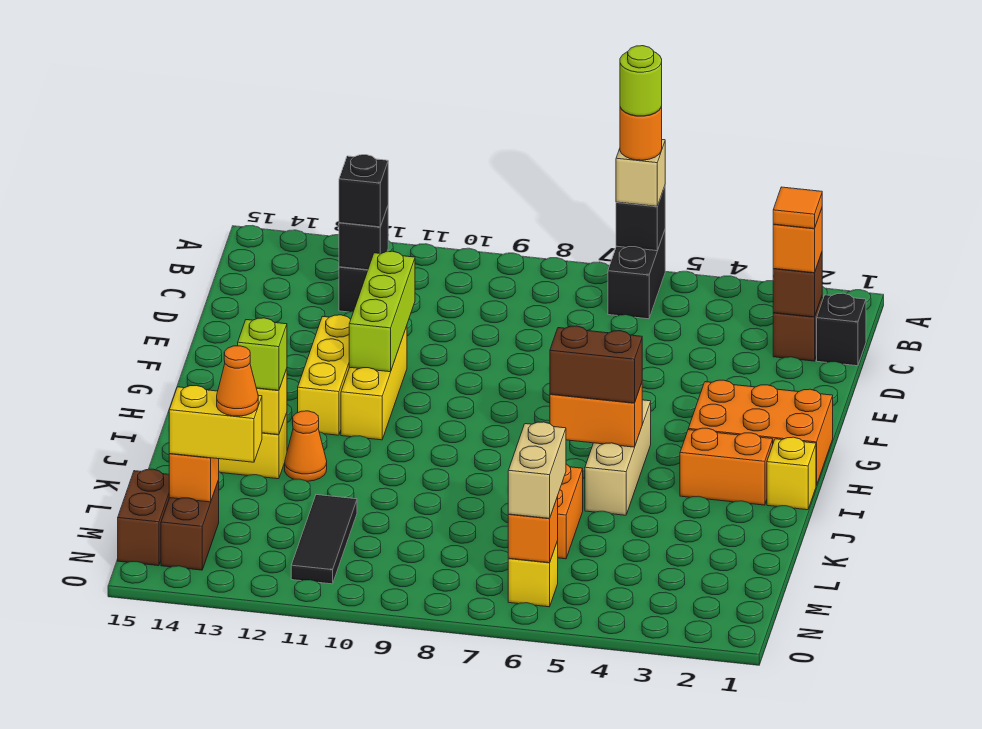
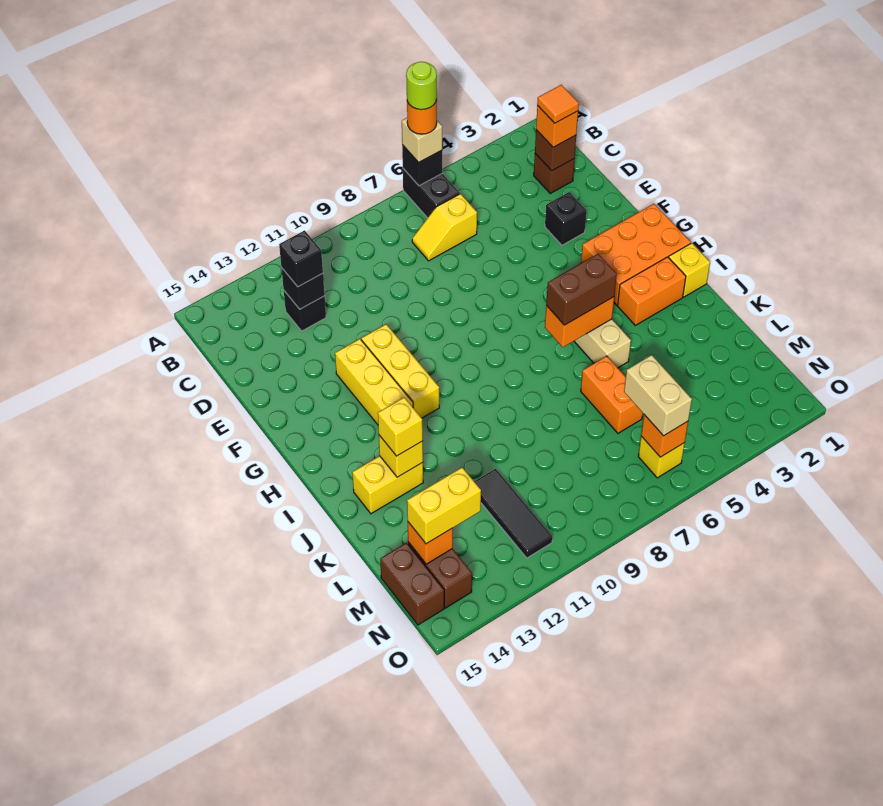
black brick C1 level 1 -> black brick E3 level 1
none -> yellow slope C6:C7 level 1 top 6
lime brick E11:G11 level 2 -> none
orange cone J12 level 1 -> none
lime brick J13 level 3 -> yellow brick J13 level 3
orange cone M13 level 4 -> none

